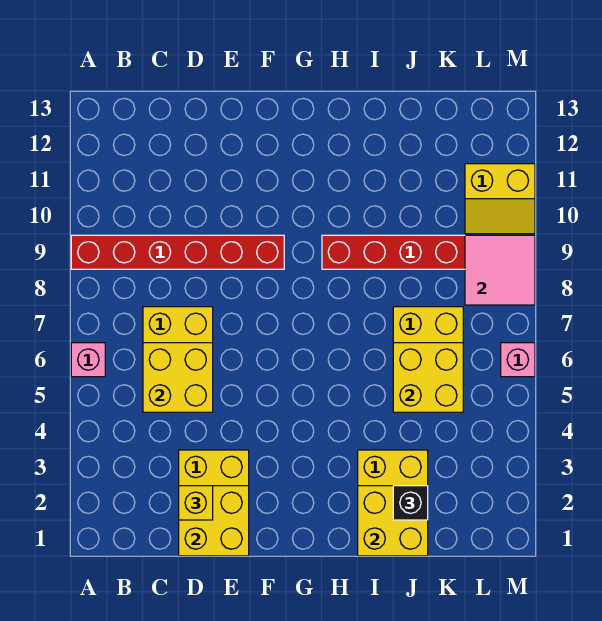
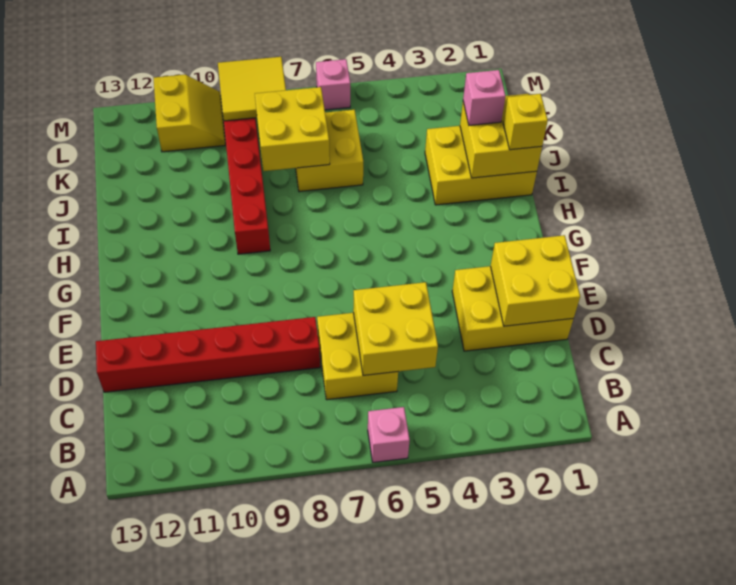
red brick A9:F9 level 1 -> red brick D8:D13 level 1
yellow brick D2 level 3 -> yellow brick I1 level 3
black brick J2 level 3 -> pink brick J2 level 3
yellow brick J5:K6 level 2 -> yellow brick J7:K8 level 2
pink tile L8:M9 level 2 -> yellow tile L8:M9 level 2

